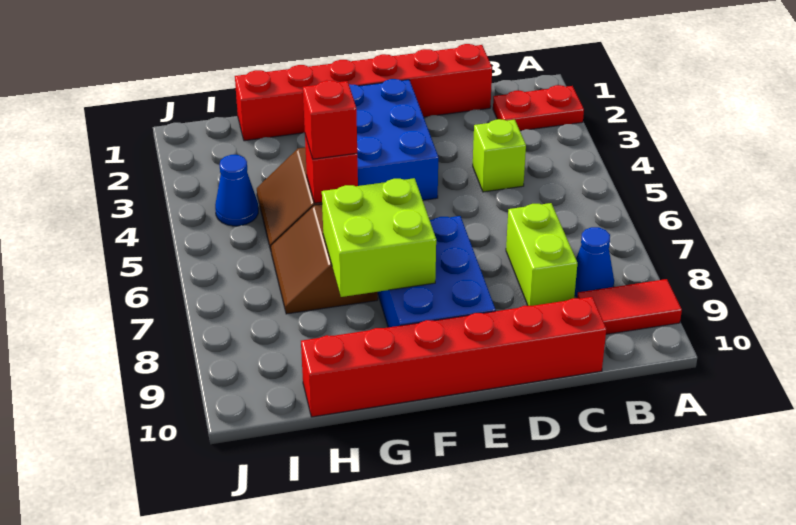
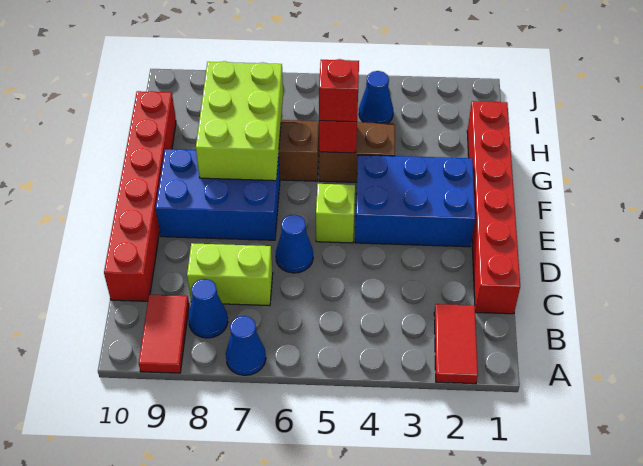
red plate A2:B2 level 1 -> red tile A2:B2 level 1
none -> blue cone A7 level 1
lime brick C4 level 1 -> lime brick E5 level 1
none -> blue cone D6 level 1
lime brick F7:G8 level 2 -> lime brick F7:H8 level 2

